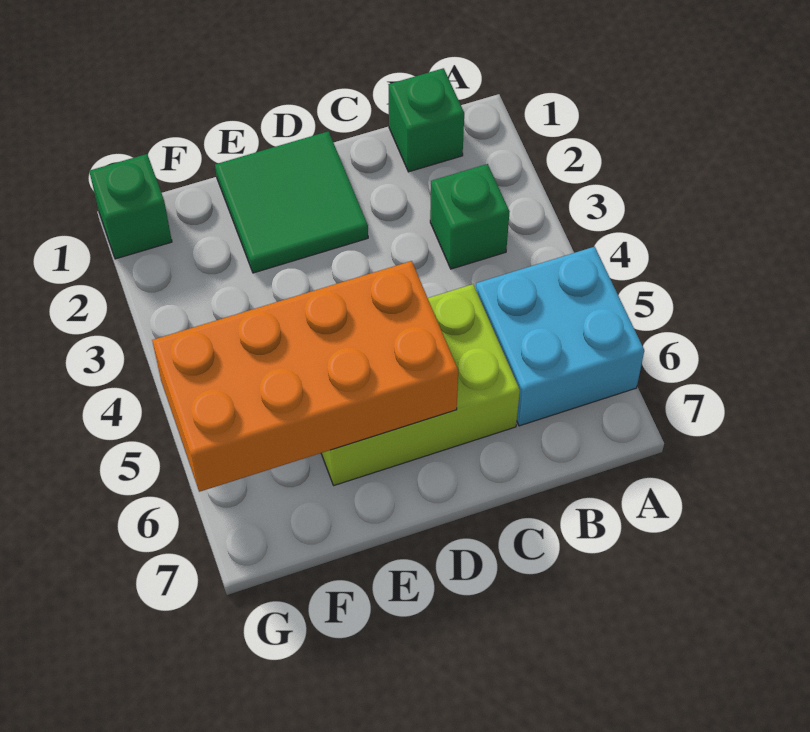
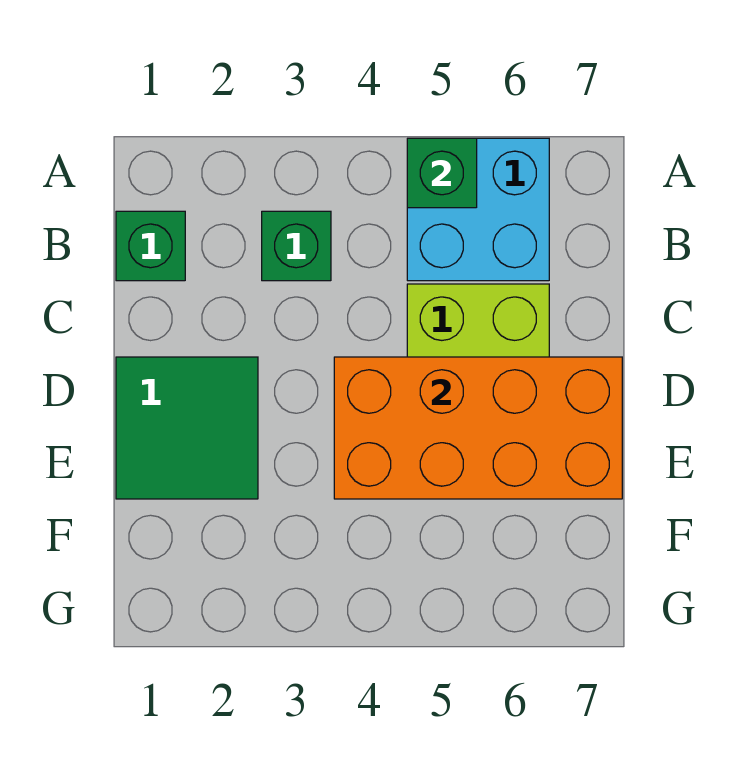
orange brick D5:G6 level 2 -> orange brick D4:E7 level 2
green brick G1 level 1 -> green brick A5 level 2

